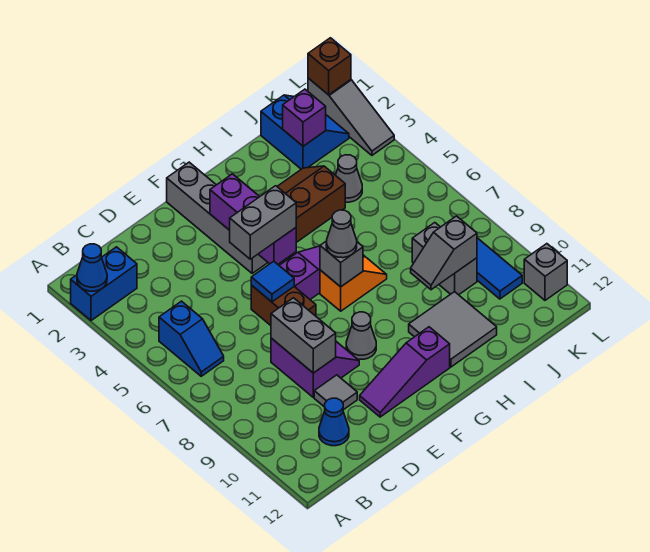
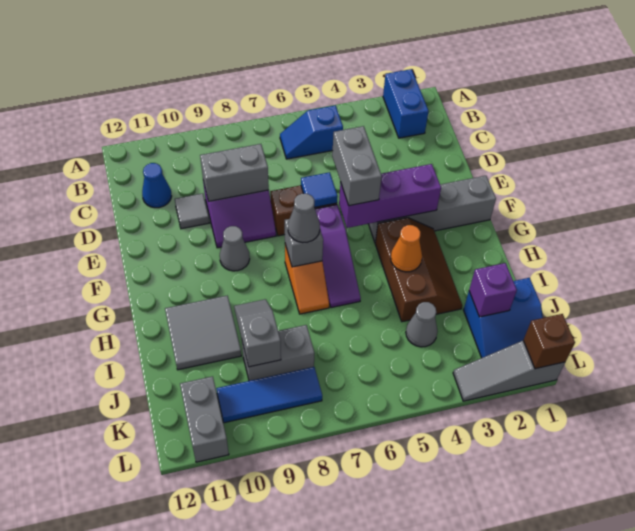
blue cone A2 level 2 -> none
purple slope E11:G11 level 1 top G -> none
none -> orange cone H4 level 2
grey brick L11 level 1 -> grey brick K11:L11 level 1

